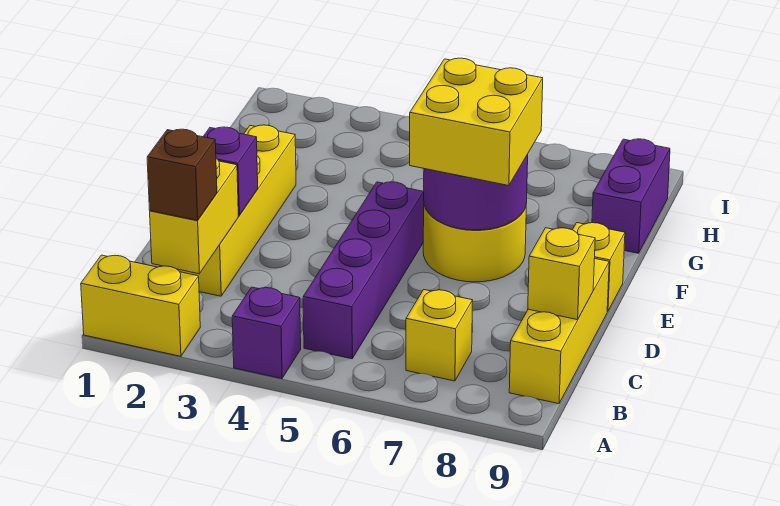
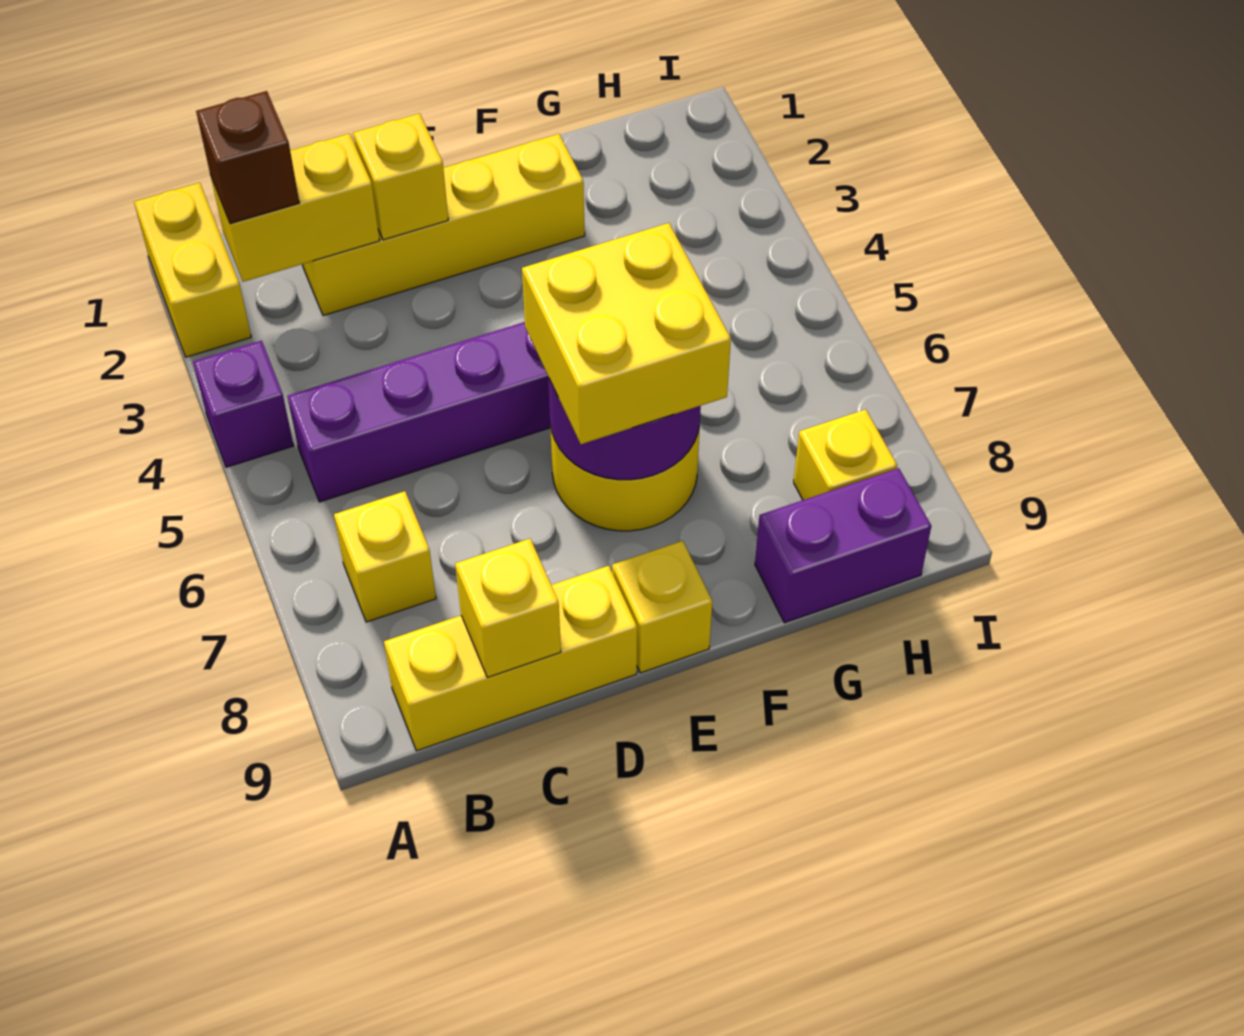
purple brick D2 level 2 -> yellow brick D2 level 2
none -> yellow brick H8 level 1

